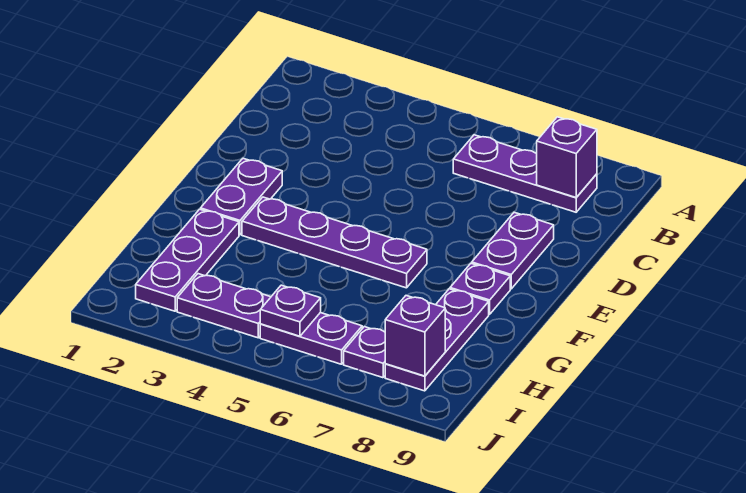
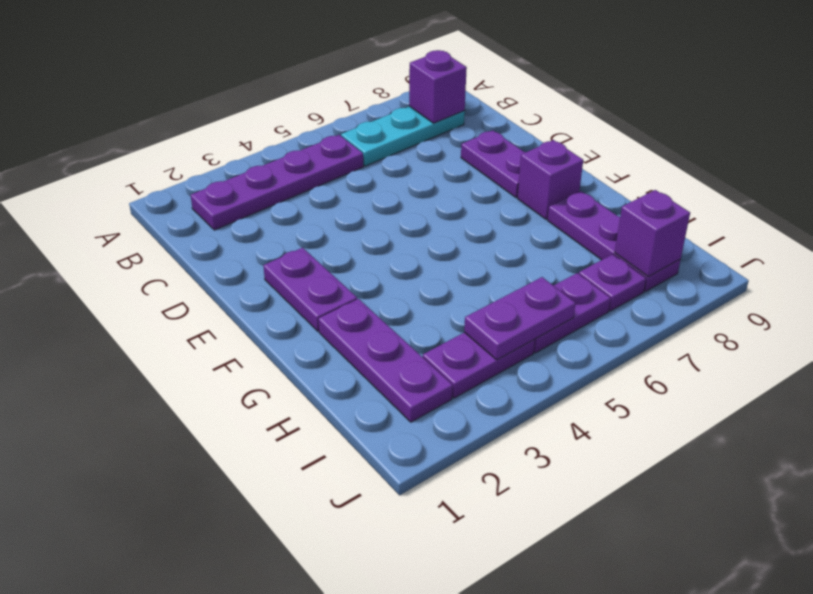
purple plate B6:B8 level 1 -> cyan plate B6:B8 level 1
purple plate F3:F6 level 1 -> purple plate B2:B5 level 1
purple plate F8 level 1 -> purple brick F8 level 1
purple plate I5 level 2 -> purple plate I4:I5 level 2

